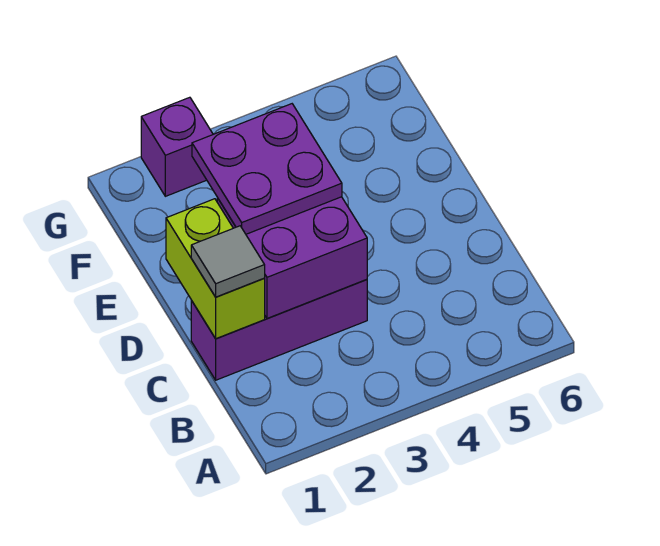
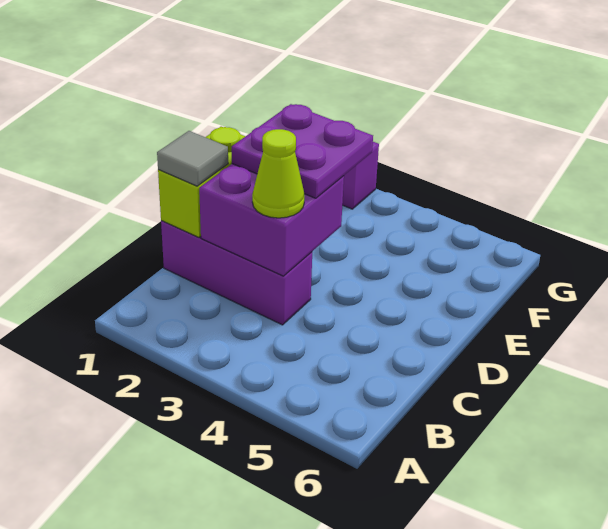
none -> lime cone C3 level 3

